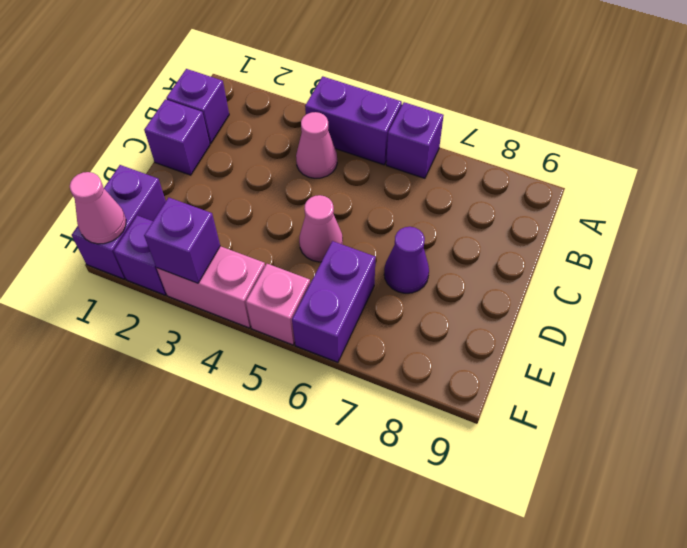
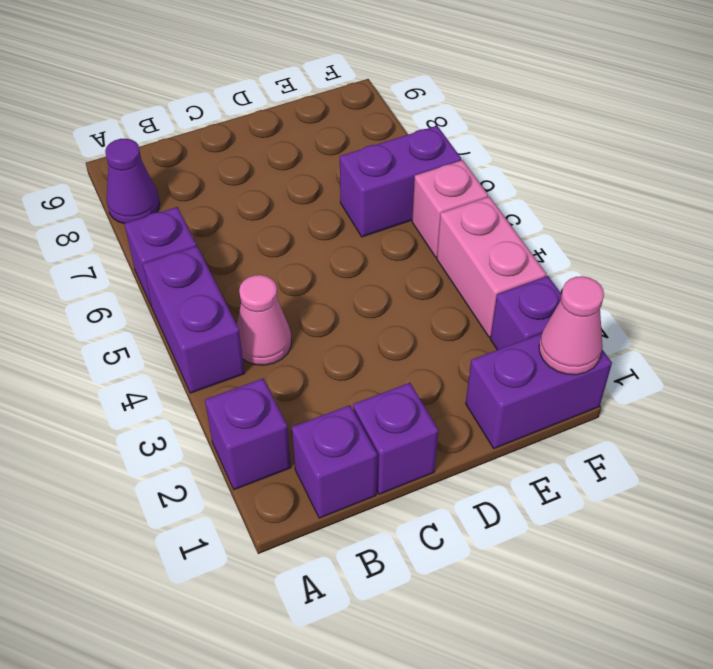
pink cone D5 level 1 -> none
purple cone D7 level 1 -> purple cone A8 level 1
purple brick F3 level 2 -> purple brick A2 level 1

